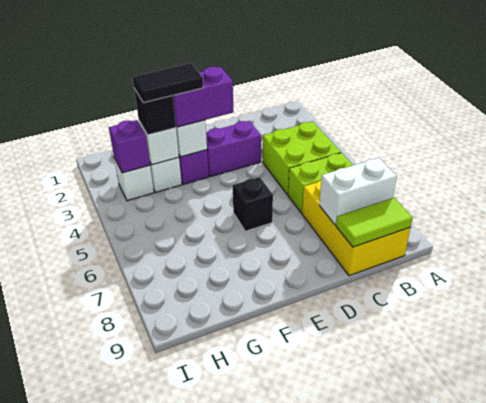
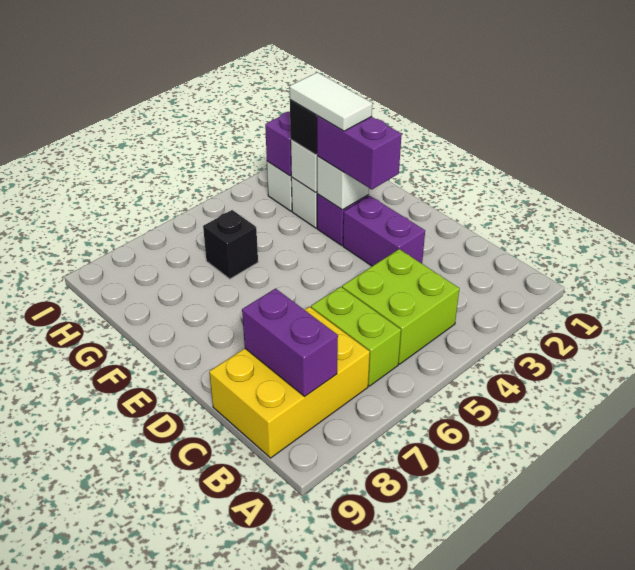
white brick B8:C8 level 2 -> purple brick B8:C8 level 2
lime tile B9:C9 level 2 -> none
black brick E6 level 1 -> black brick G6 level 1
black tile F3:G3 level 4 -> white tile F3:G3 level 4

